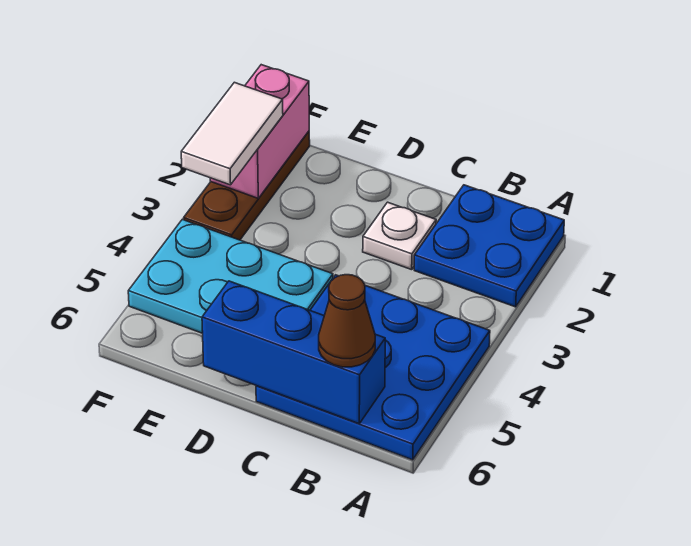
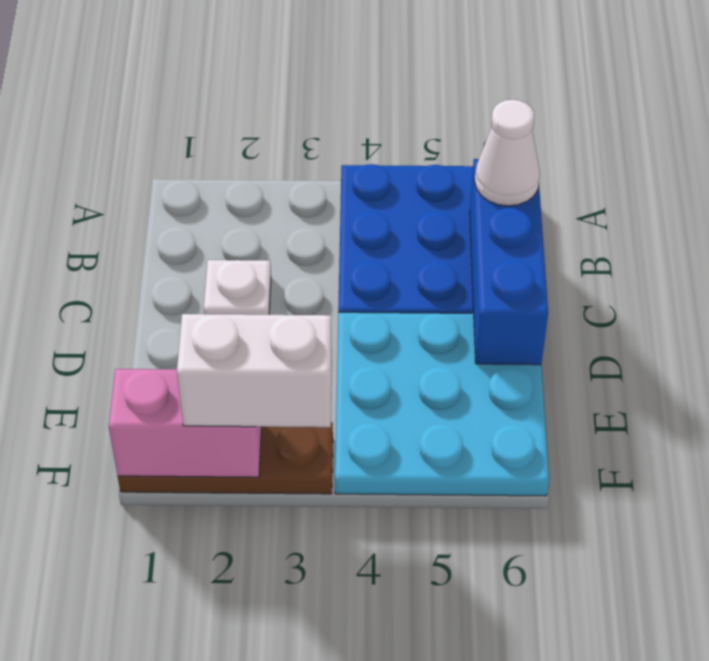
blue plate A1:B2 level 1 -> none
brown cone B6 level 3 -> white cone B6 level 3
cyan plate D4:F5 level 1 -> cyan plate D4:F6 level 1
white tile F2:F3 level 3 -> white brick F2:F3 level 3

